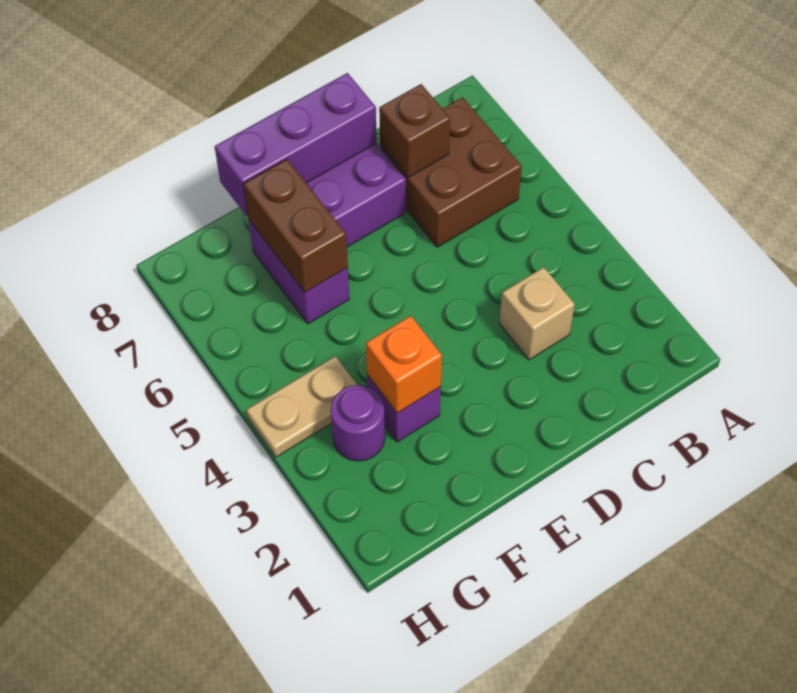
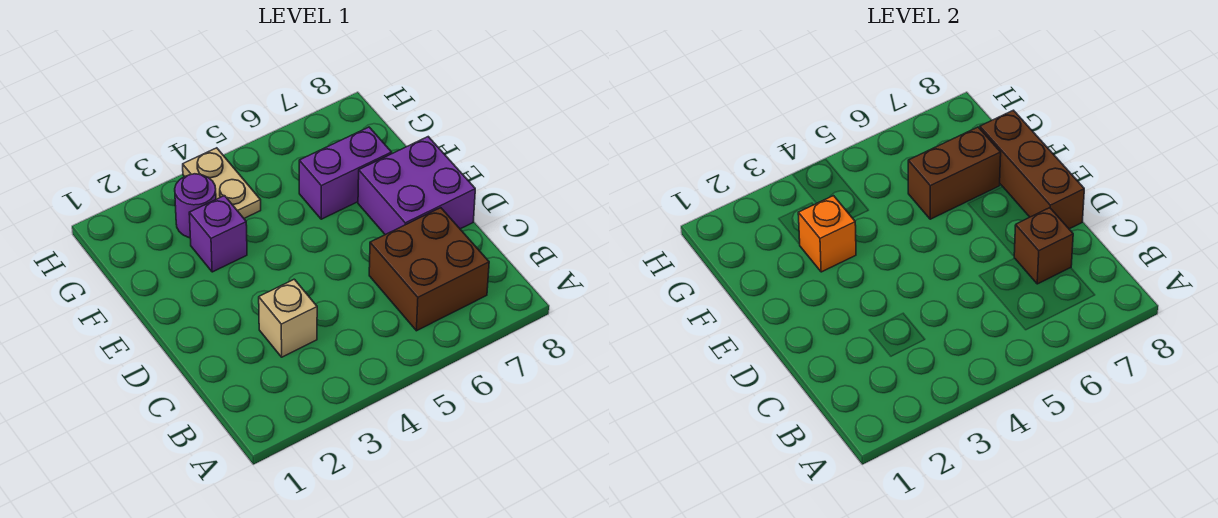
purple brick D8:F8 level 2 -> brown brick D8:F8 level 2

